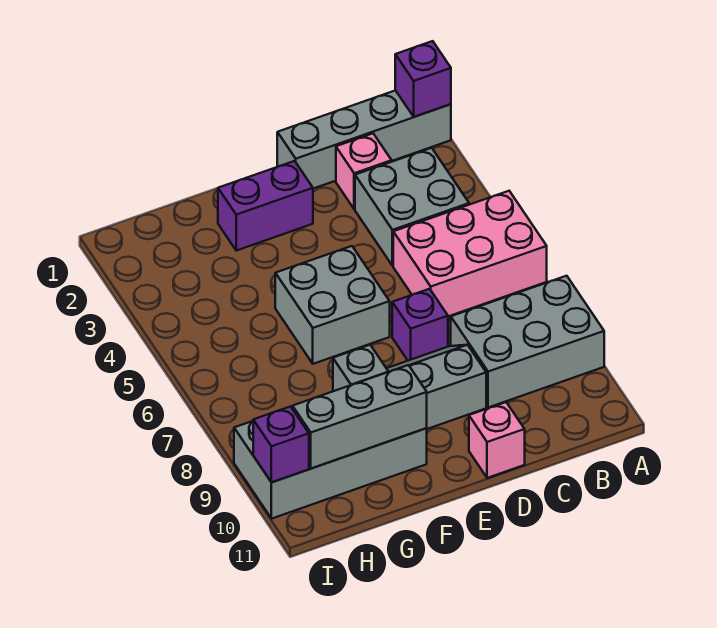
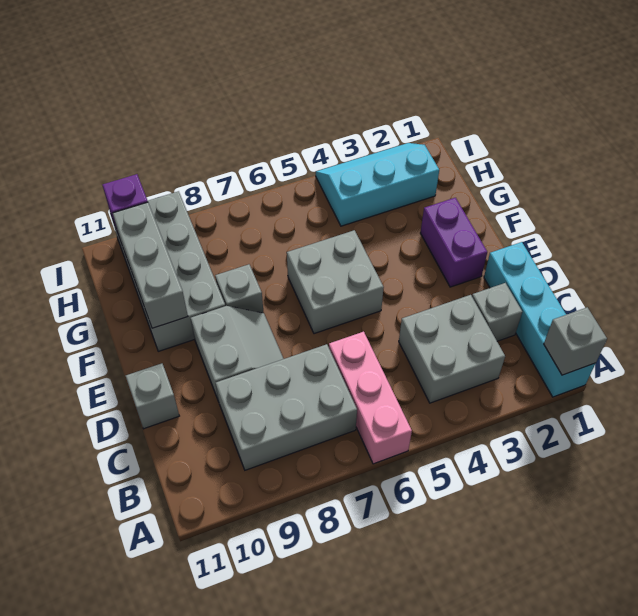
grey brick A1:D1 level 1 -> cyan brick A1:D1 level 1
purple brick A1 level 2 -> grey brick A1 level 2
pink brick A5:C6 level 1 -> pink brick A6:C6 level 1
grey brick A8:C9 level 1 -> grey brick B7:C9 level 1
pink brick C2 level 1 -> grey brick C2 level 1
purple brick D7 level 1 -> none
pink brick D11 level 1 -> grey brick D11 level 1
none -> cyan slope H2:I4 level 1 top H

